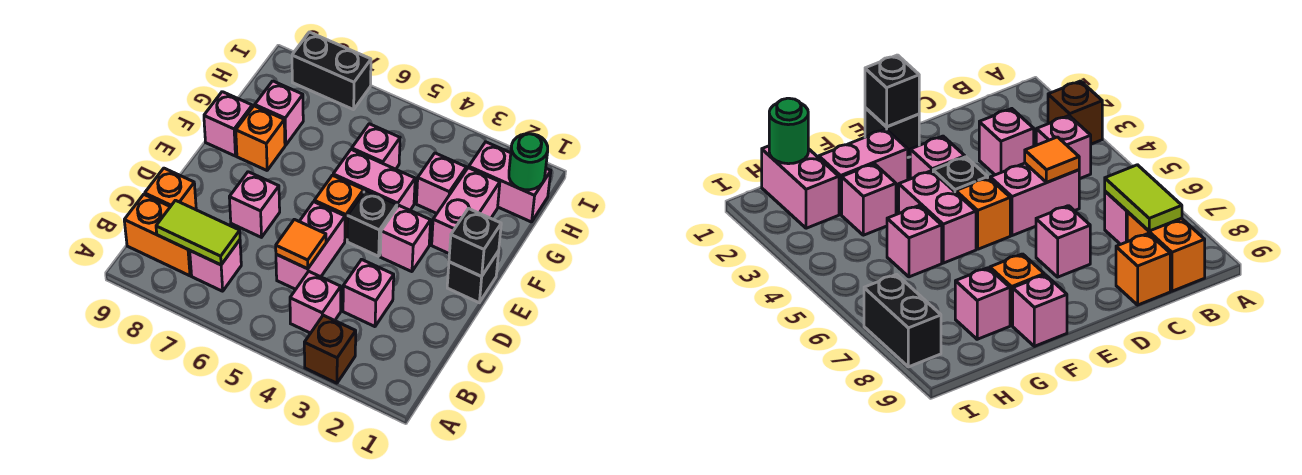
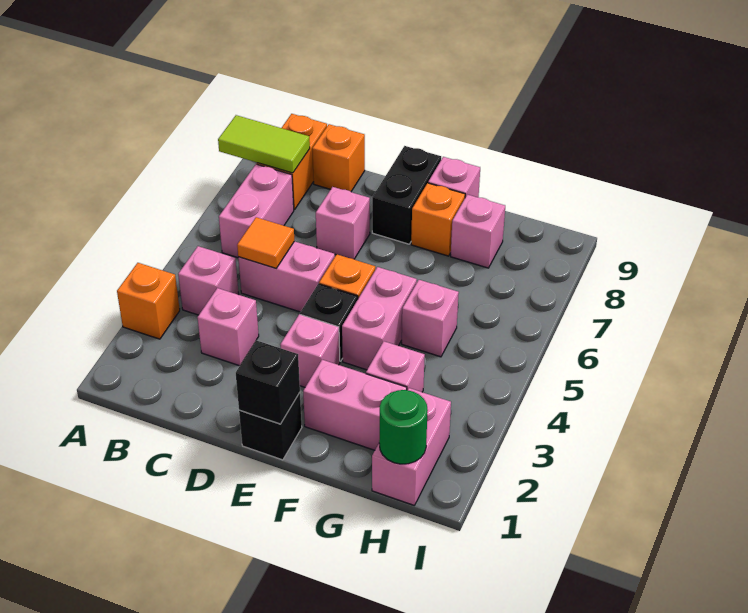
brown brick A3 level 1 -> orange brick A3 level 1
pink brick B7 level 1 -> pink brick B6:B7 level 1
lime tile B7:B8 level 2 -> lime tile A8:B8 level 2
black brick I7:I8 level 1 -> black brick E8:E9 level 1

